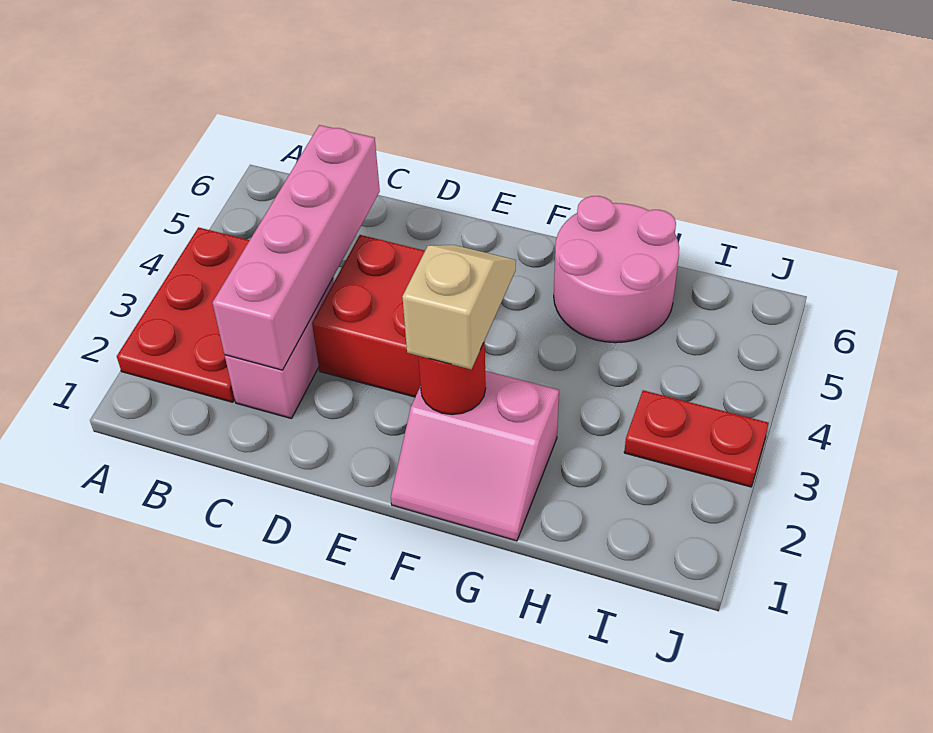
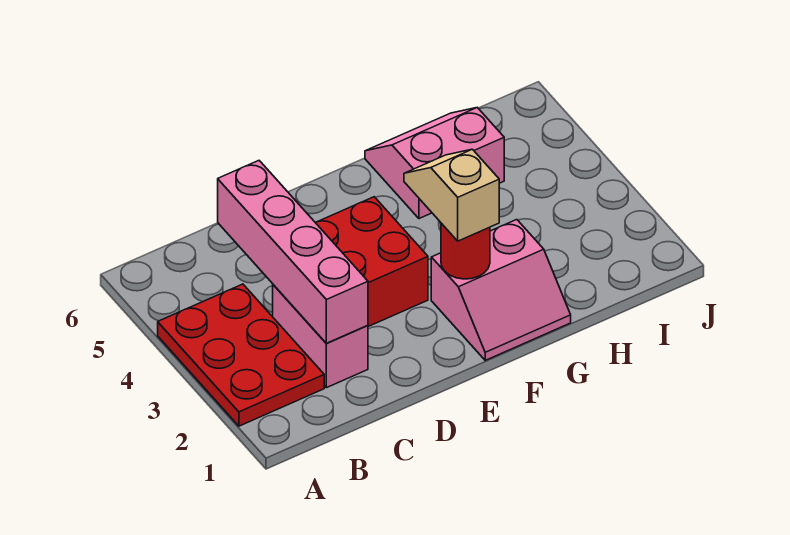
pink round brick G5:H6 level 1 -> pink slope G5:H6 level 1 top 5
red plate I3:J3 level 1 -> none

